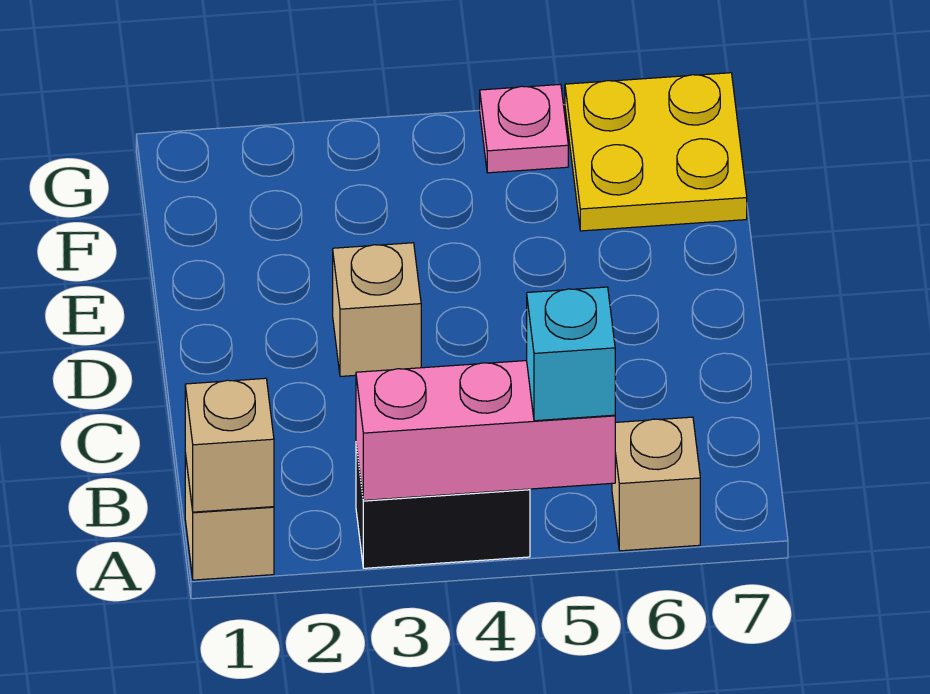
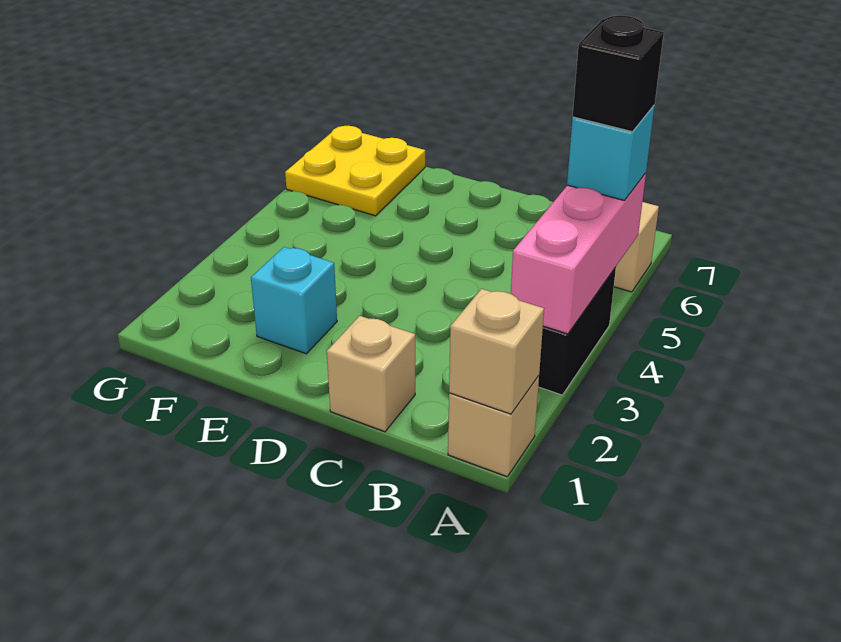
none -> black brick A5 level 4
tan brick D3 level 1 -> tan brick C1 level 1
none -> cyan brick E2 level 1
pink plate G5 level 1 -> none

